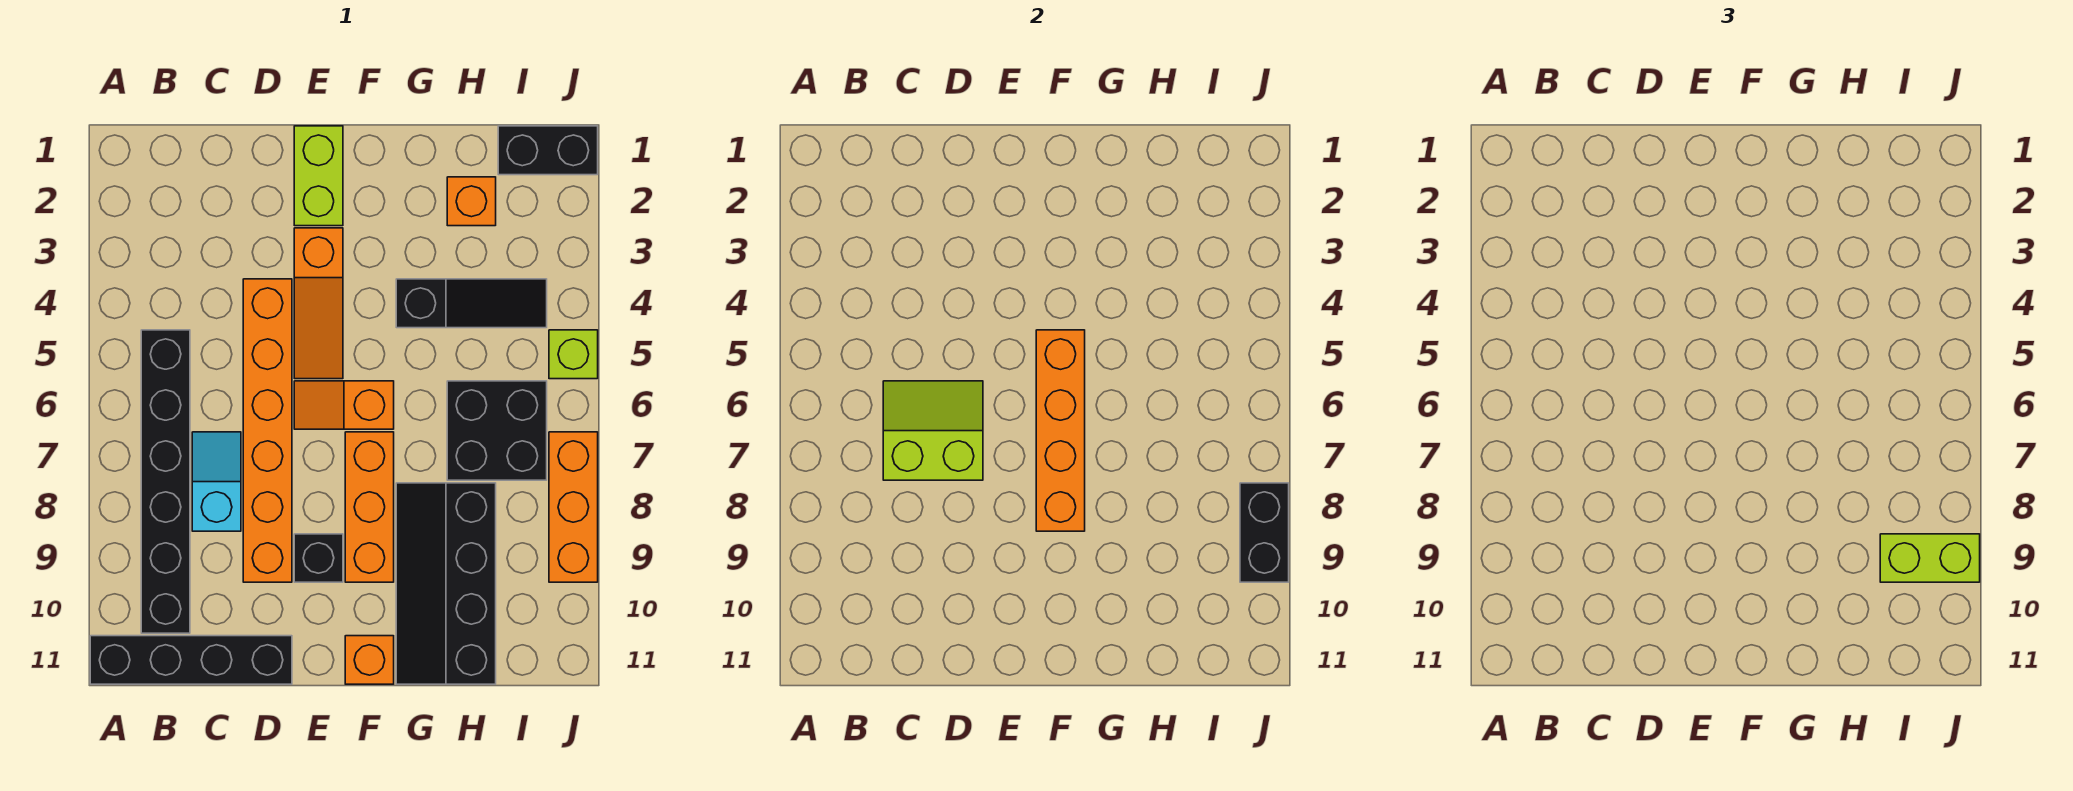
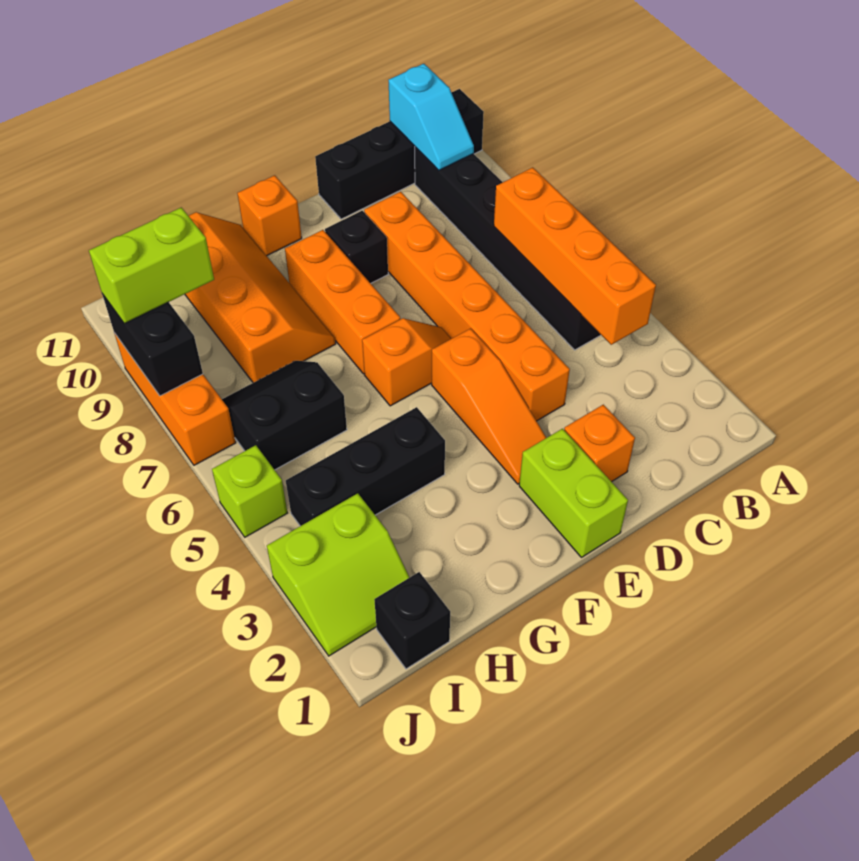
lime slope C6:D7 level 2 top 7 -> lime slope I2:J3 level 1 top 3
cyan slope C7:C8 level 1 top 8 -> cyan slope B10:B11 level 2 top 11
orange slope E3:E5 level 1 top 3 -> orange slope E3:E5 level 1 top 5
orange brick F5:F8 level 2 -> orange brick B4:B7 level 2
black slope G4:I4 level 1 top G -> black brick G4:I4 level 1
black slope G8:H11 level 1 top H -> orange slope G8:H11 level 1 top H
orange brick H2 level 1 -> orange brick D2 level 1
black brick H6:I7 level 1 -> black slope H6:I7 level 1 top 6
black brick I1:J1 level 1 -> black brick I1 level 1

